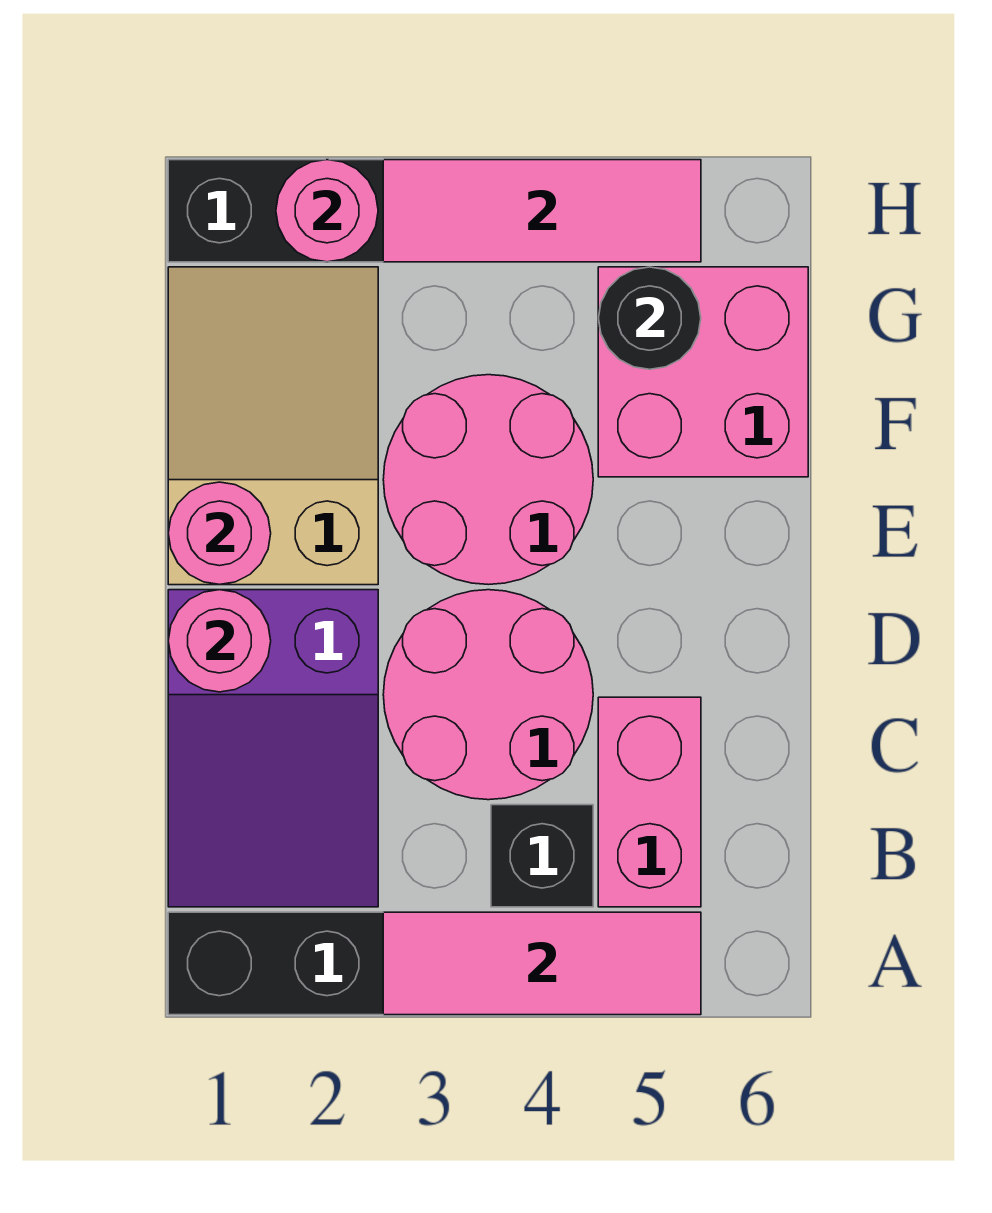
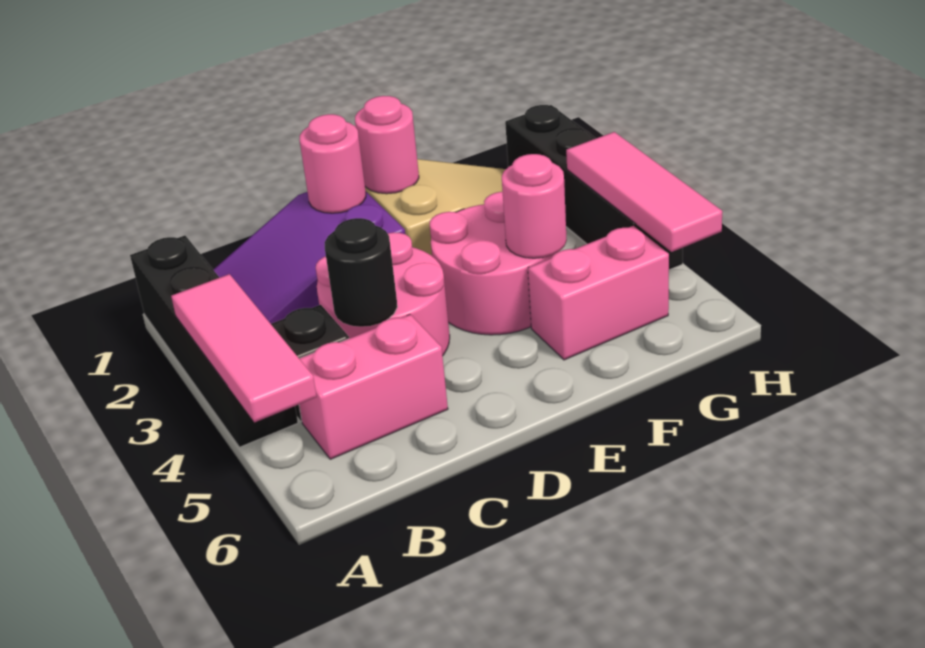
pink brick F5:G6 level 1 -> pink brick F5:G5 level 1
black round brick G5 level 2 -> black round brick C4 level 2
pink round brick H2 level 2 -> pink round brick F4 level 2

